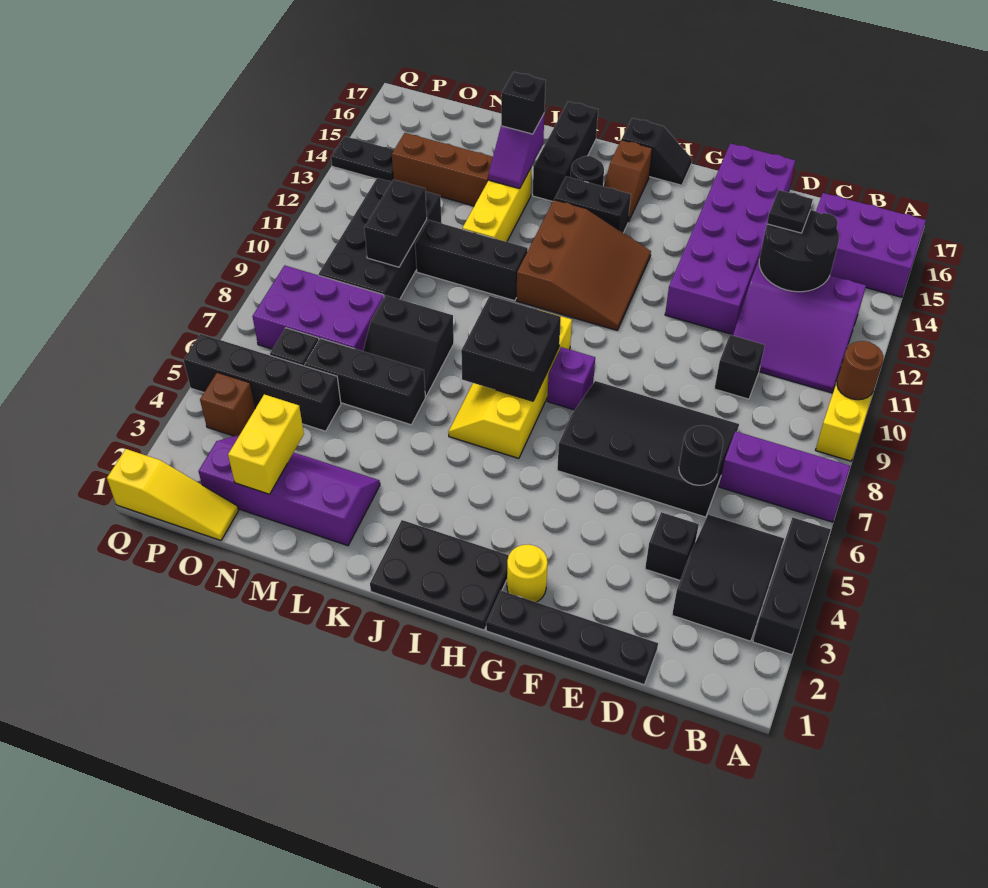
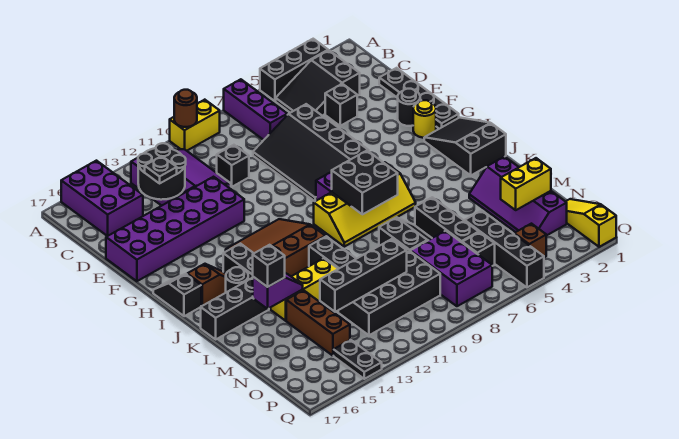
black round brick D6 level 2 -> black round brick F2 level 1
black plate H1:J2 level 1 -> black slope H1:J2 level 1 top J
black brick N10:N11 level 2 -> black brick N10:N13 level 2

